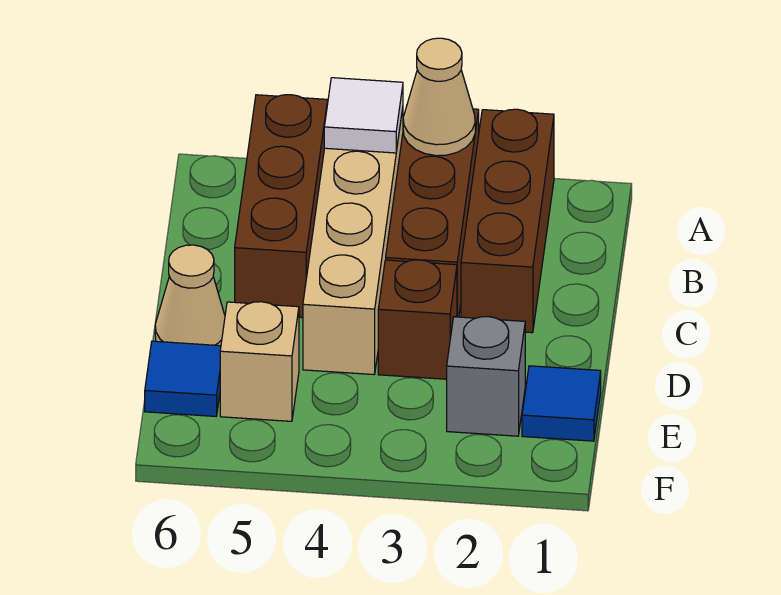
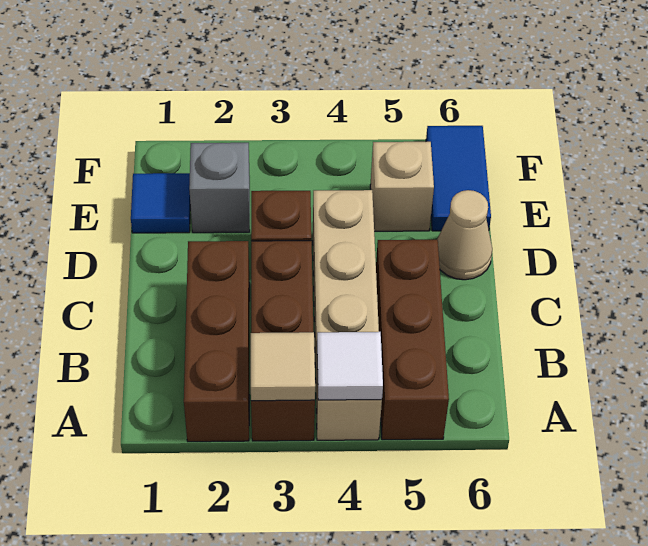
tan cone A3 level 2 -> tan tile A3 level 2
blue tile E6 level 1 -> blue tile E6:F6 level 1

